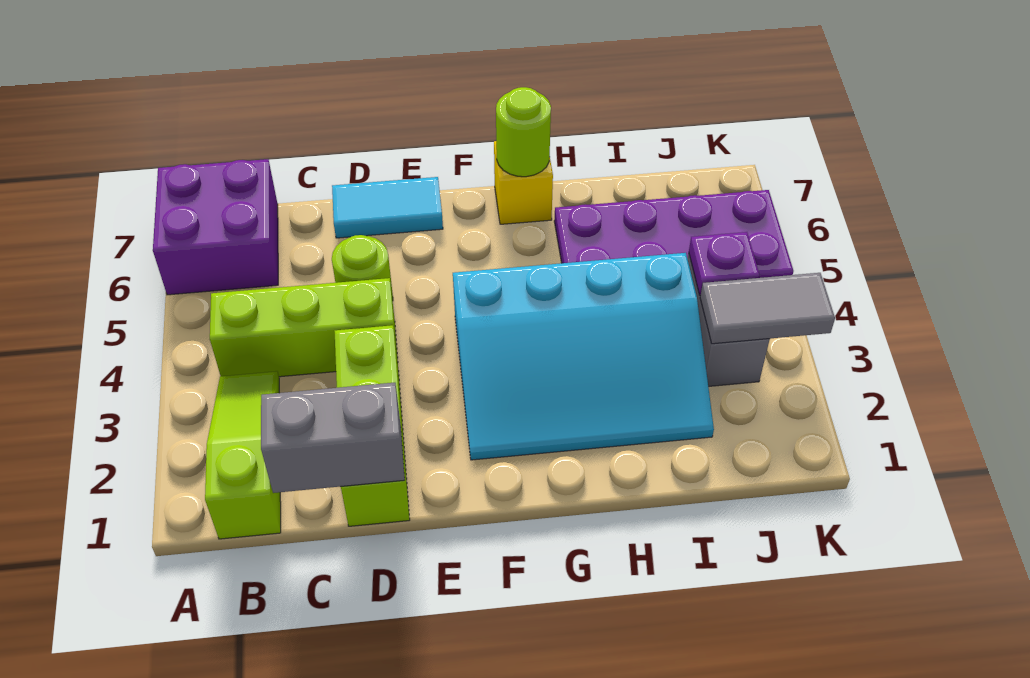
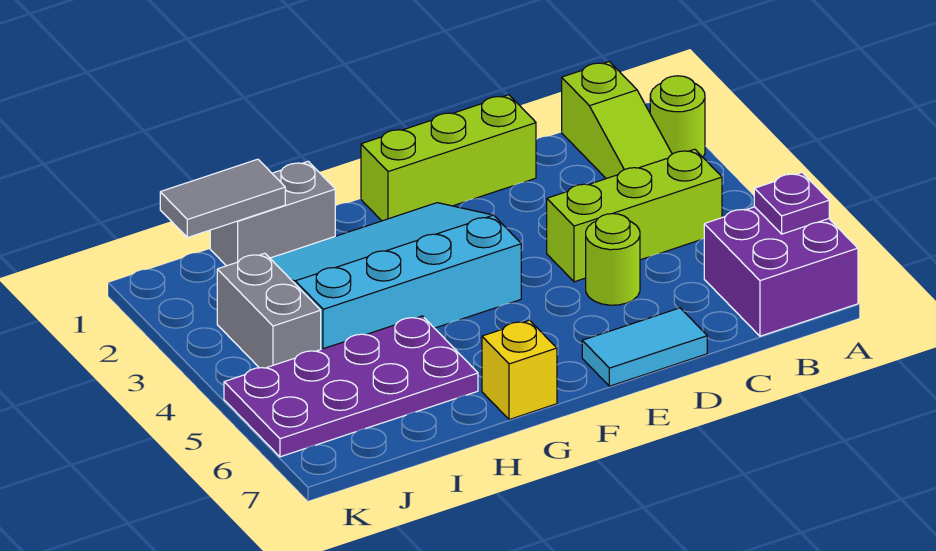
grey brick C1:D1 level 2 -> grey brick H1:I1 level 1
lime brick D1:D3 level 1 -> lime brick D1:F1 level 1
lime round brick G7 level 2 -> lime round brick A2 level 1
grey tile J3:K3 level 2 -> grey tile I1:J1 level 2
purple plate J4 level 2 -> purple plate A6 level 2

